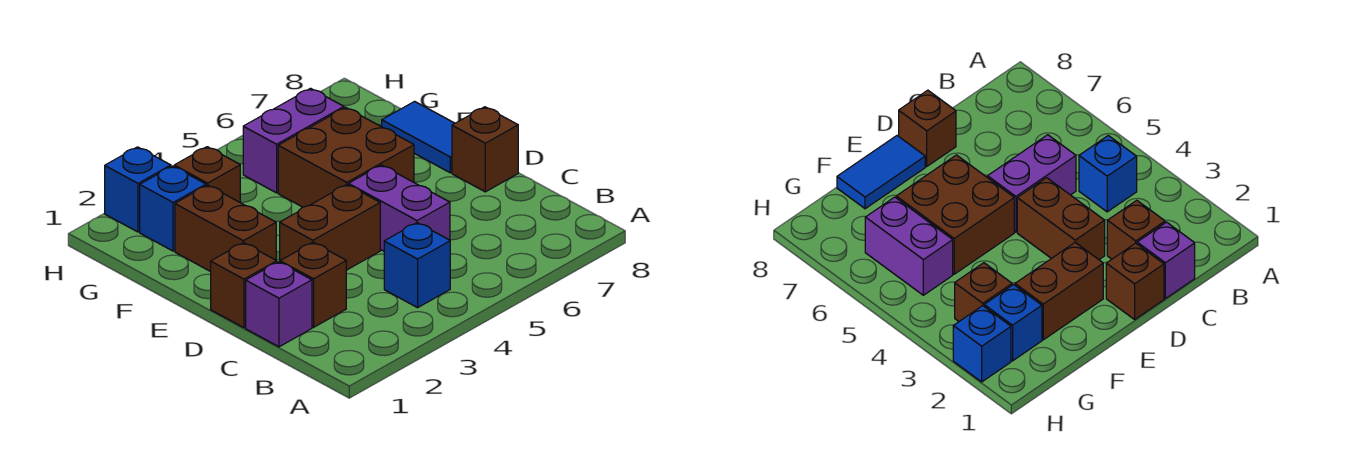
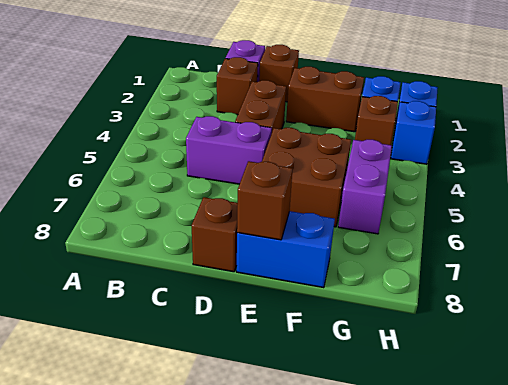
blue brick B4 level 1 -> blue brick H3 level 1
blue tile E8:F8 level 1 -> blue brick E8:F8 level 1
none -> brown brick E8 level 2

